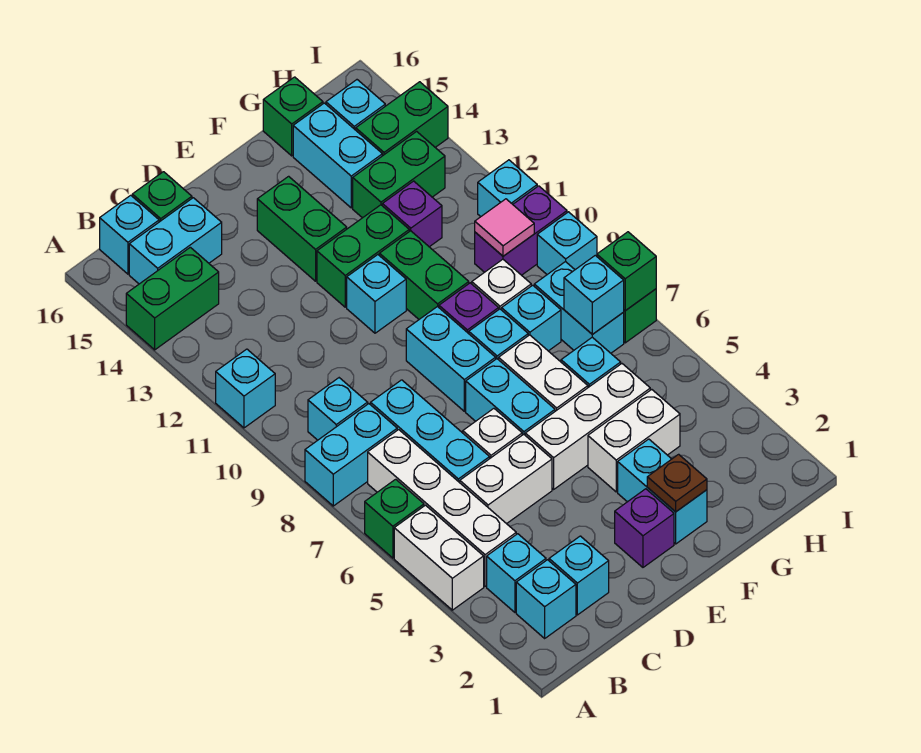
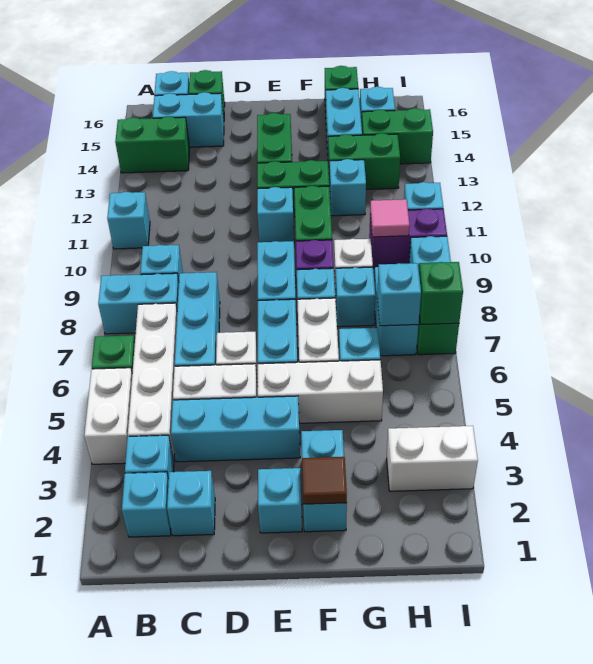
none -> cyan brick C4:E4 level 1
purple brick E2 level 1 -> cyan brick E2 level 1
brown plate F2 level 2 -> brown tile F2 level 2
white brick F4:G4 level 1 -> white brick H3:I3 level 1
purple brick G12 level 1 -> cyan brick G12 level 1

